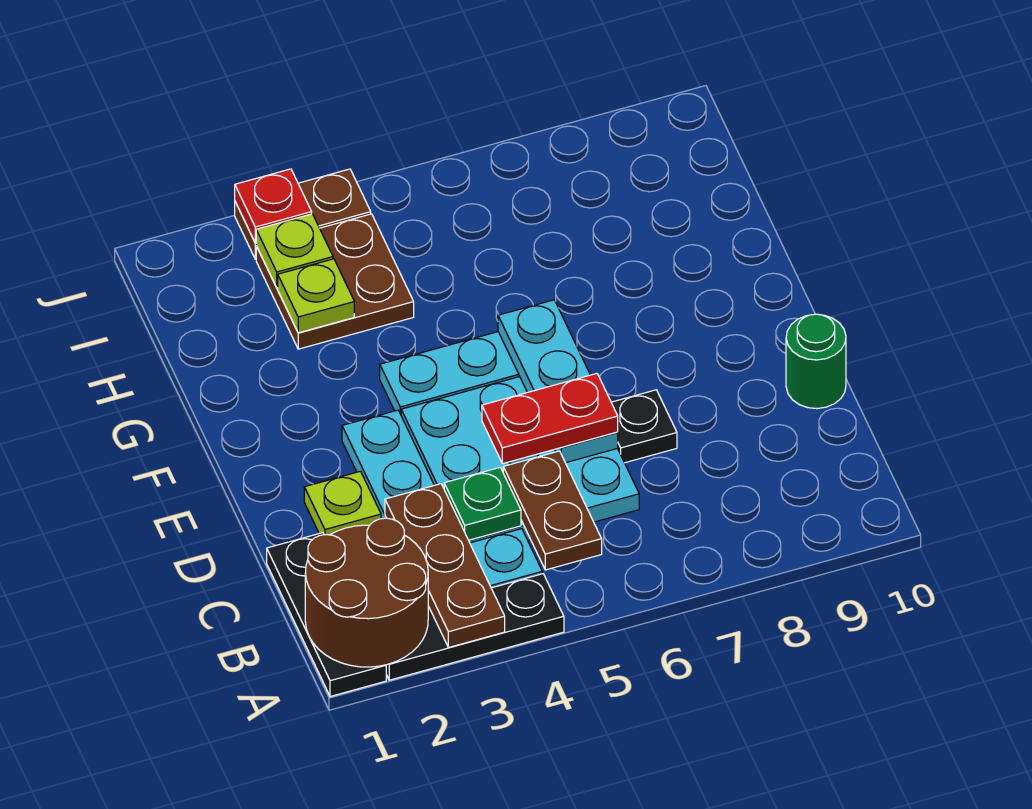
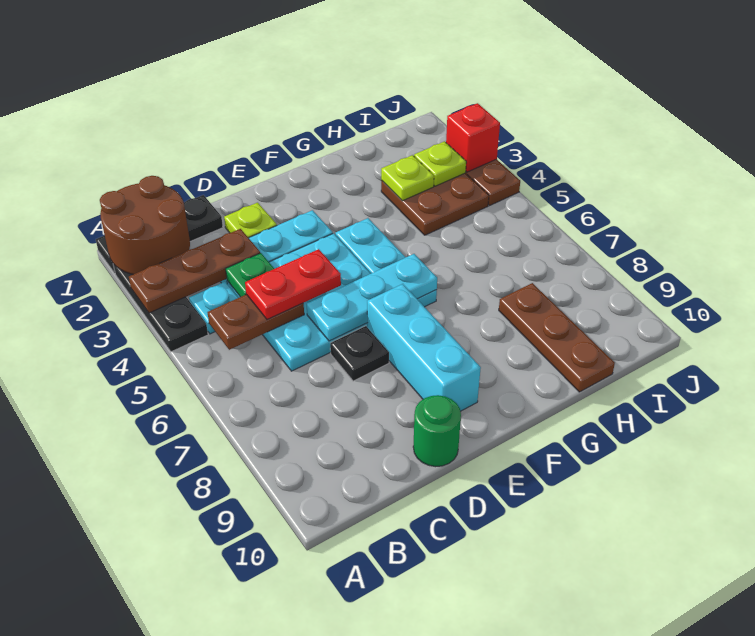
red plate D5:D6 level 3 -> red plate C5:D5 level 3
none -> cyan brick E7:E9 level 1
none -> brown plate H8:H10 level 1
red plate J3 level 2 -> red brick J3 level 2

